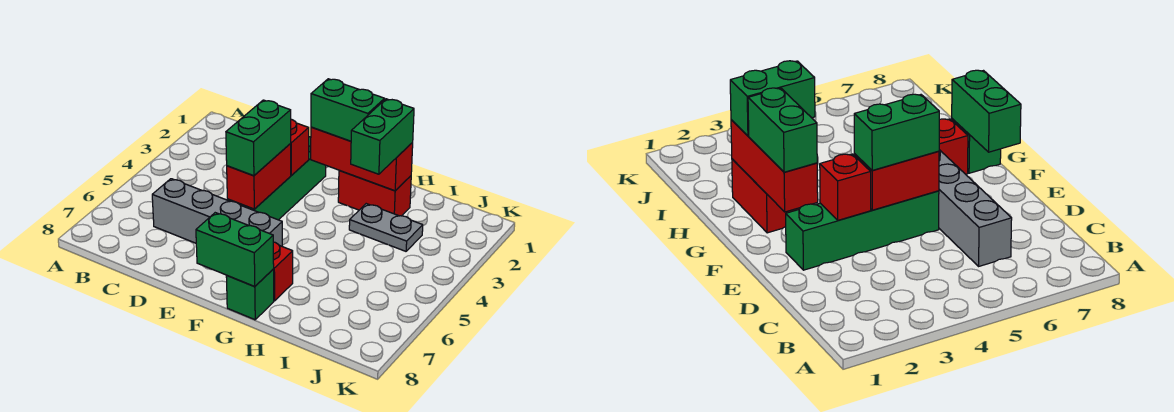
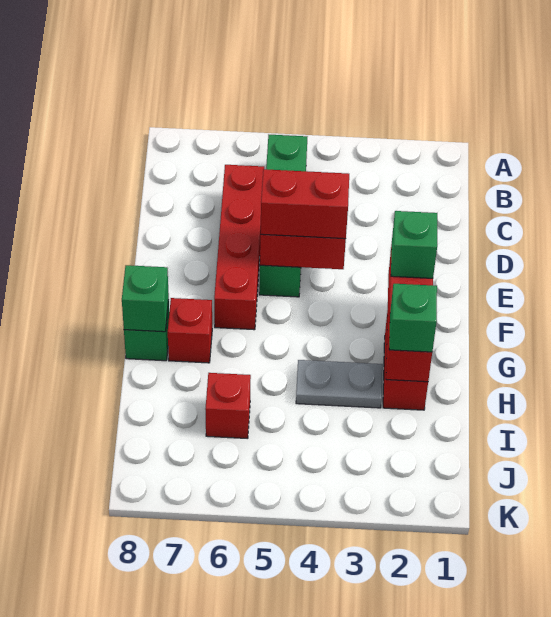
grey brick C6:F6 level 1 -> red brick C6:F6 level 1
green brick E2:E5 level 1 -> green brick B5:E5 level 1
red brick E3 level 2 -> red brick I6 level 1
green brick E4:E5 level 3 -> red brick E4:E5 level 3
green brick F2:G2 level 3 -> green brick F2 level 3
green brick F8:G8 level 2 -> green brick G8 level 2
green brick H2:H3 level 3 -> green brick H2 level 3
grey plate H3:I3 level 1 -> grey plate H3:H4 level 1

